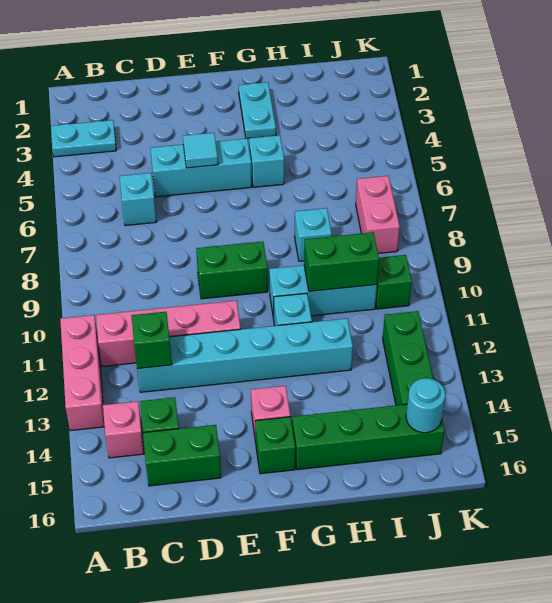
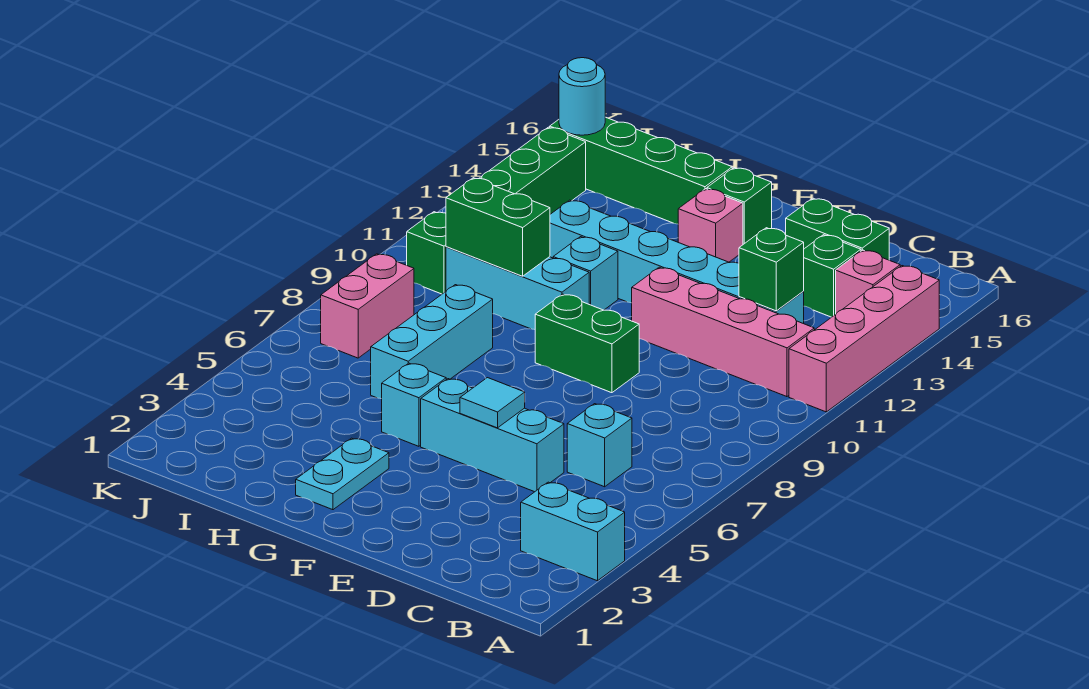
cyan plate A3:B3 level 1 -> cyan brick A3:B3 level 1
pink brick A11:A13 level 1 -> pink brick A11:A14 level 1
cyan brick H8 level 1 -> cyan brick H6:H8 level 1

